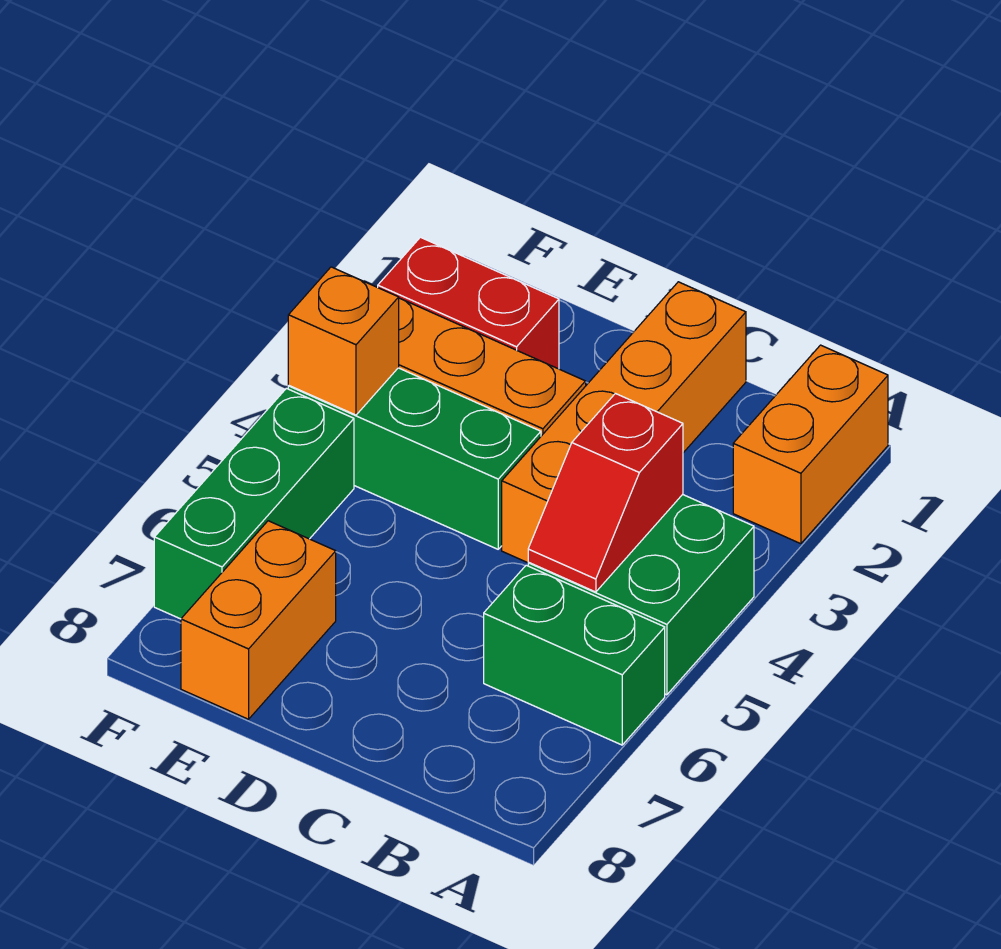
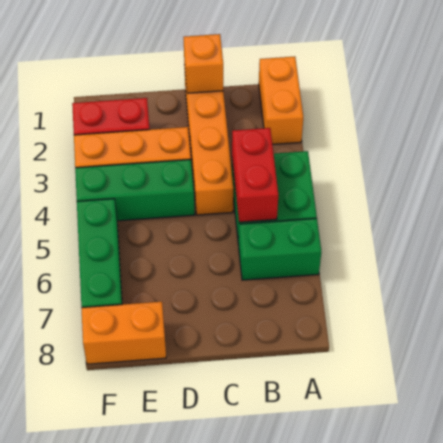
red slope B4:B5 level 2 top 4 -> red brick B4:B5 level 2
orange brick E7:E8 level 1 -> orange brick E8:F8 level 1
orange brick F4 level 2 -> orange brick C1 level 2

